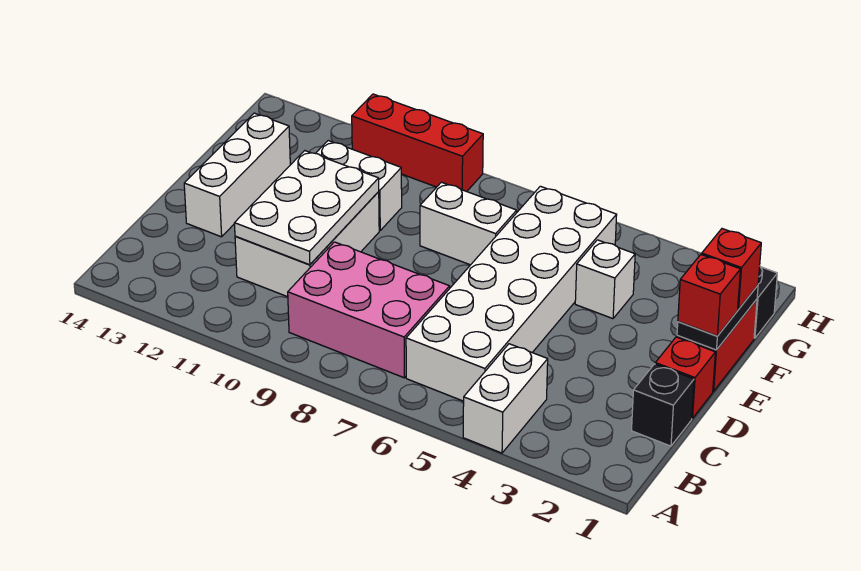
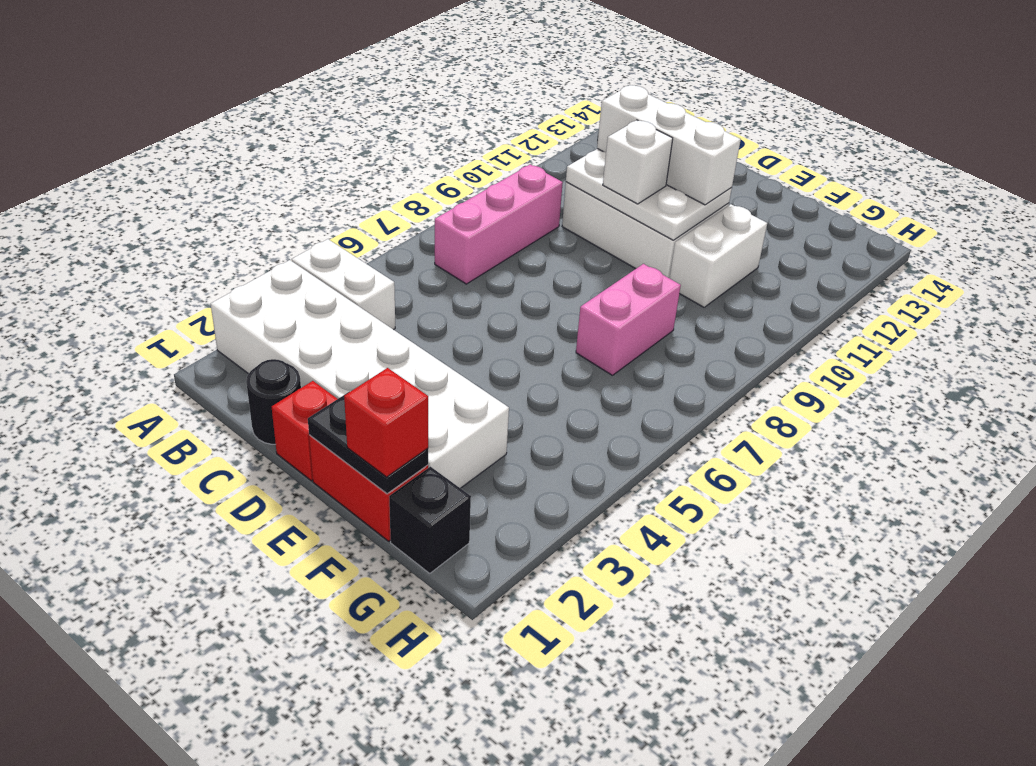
white brick B5:G6 level 1 -> white brick A2:F3 level 1
pink brick B7:C9 level 1 -> pink brick B7:B9 level 1
black brick C1 level 1 -> black round brick C1 level 1
white brick D13:F13 level 1 -> white brick C11:E11 level 3
red brick E1 level 3 -> none
white brick F4 level 1 -> white brick D10 level 3
white brick F7:F8 level 1 -> pink brick F7:F8 level 1
red brick H9:H11 level 1 -> none

